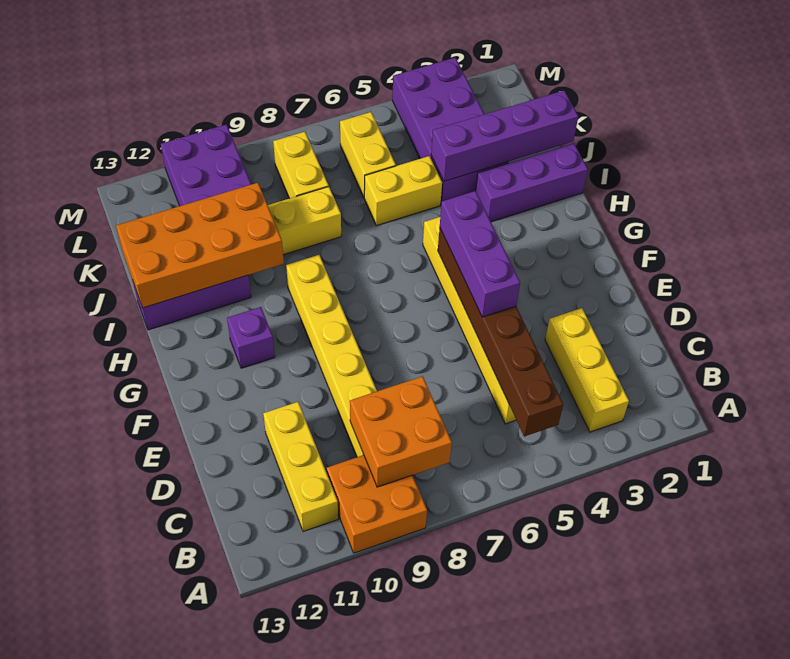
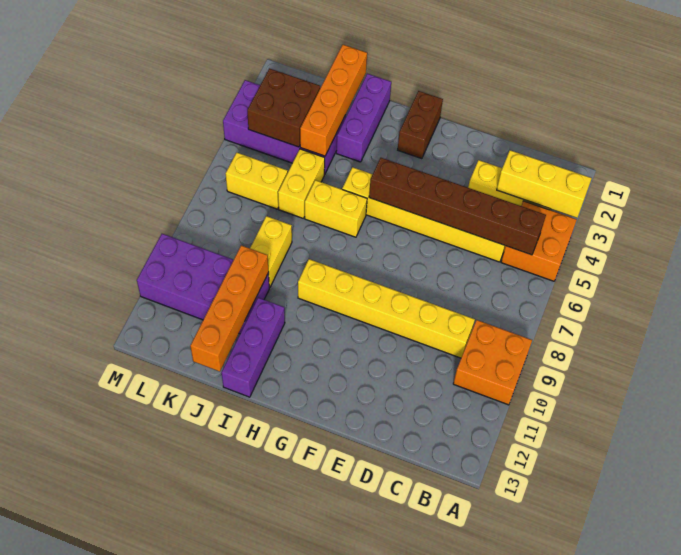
orange brick B8:C9 level 2 -> orange brick A4:B5 level 1
yellow brick B11:D11 level 1 -> yellow brick A3:C3 level 2
purple brick E5:G5 level 3 -> none
none -> brown brick G1:G2 level 1
purple brick G11 level 1 -> none
orange brick I10:J13 level 2 -> orange brick J10:J13 level 2
purple brick J1:J4 level 2 -> orange brick J1:J4 level 2
none -> brown brick K3:L4 level 2
yellow brick K8:L8 level 1 -> yellow brick H6:I6 level 1

